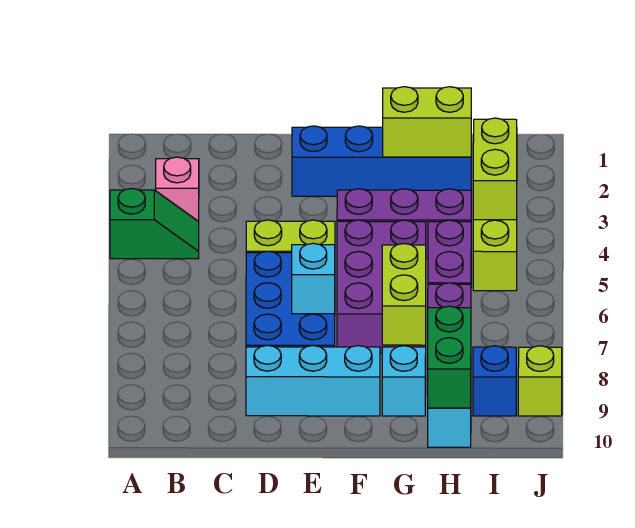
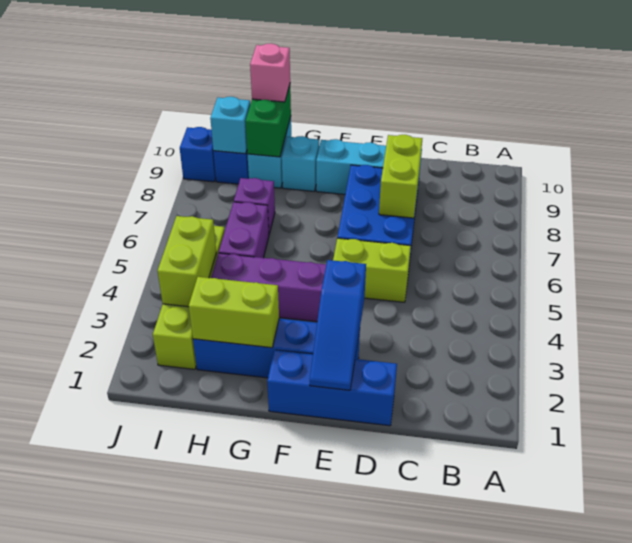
green slope A4:B4 level 1 top A -> none
pink brick B3 level 1 -> pink brick H10 level 3
none -> blue brick D1:F1 level 1
none -> blue slope E1:E3 level 2 top 3
cyan brick E7 level 2 -> cyan brick I9 level 2
purple brick F5:G7 level 1 -> none
lime brick G7:G8 level 2 -> lime brick D7:D8 level 2
lime brick J9 level 1 -> blue brick J9 level 1

